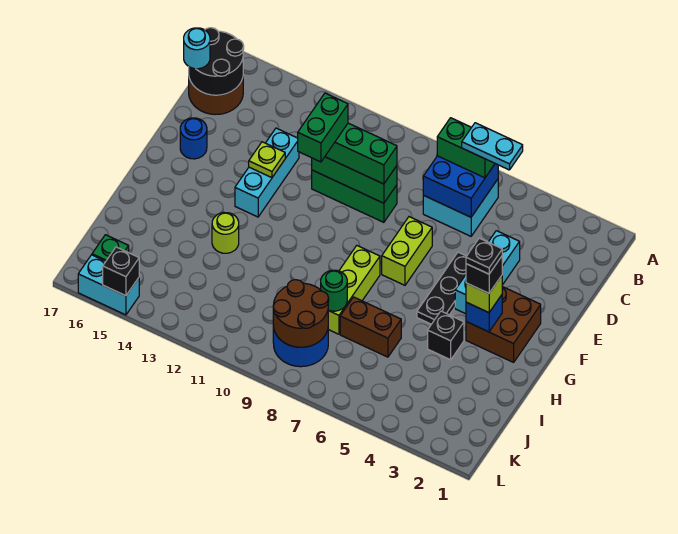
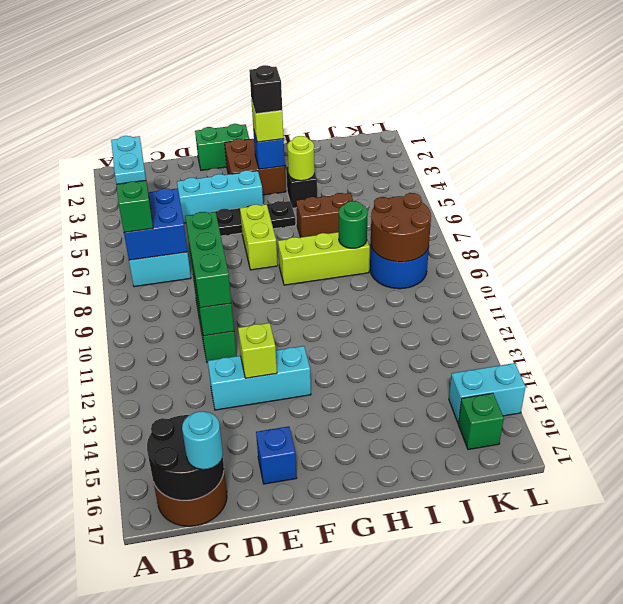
green brick D11:E11 level 4 -> green brick E1:F1 level 1
lime brick E7:F7 level 1 -> lime brick F6:F7 level 1
lime plate E13 level 2 -> lime brick E13 level 2
blue round brick E16 level 1 -> blue brick E16 level 1
black plate G3 level 5 -> none
lime round brick H13 level 1 -> lime round brick H4 level 2
brown brick I6:I7 level 1 -> brown brick H6:I6 level 1
cyan brick L15:L16 level 1 -> cyan brick K15:L15 level 1
black brick L15 level 2 -> none

